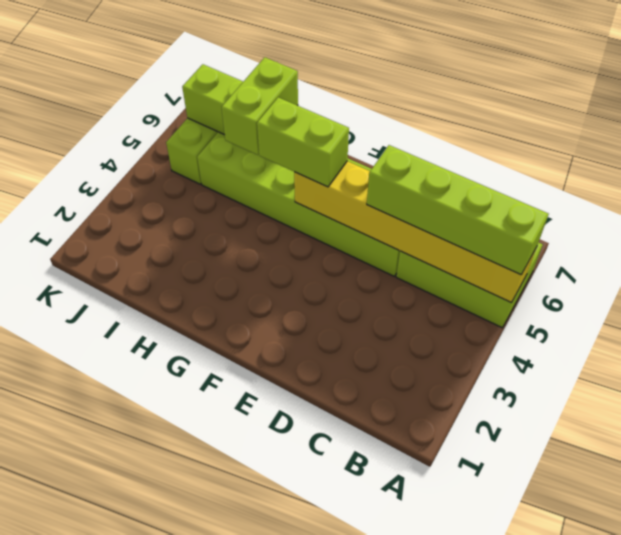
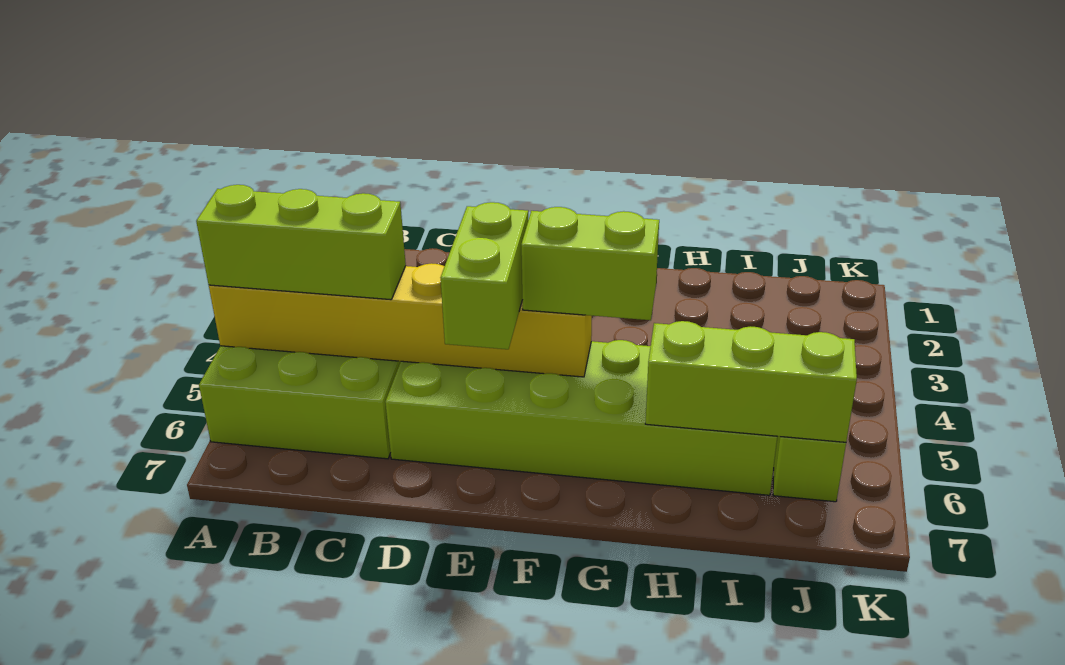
lime brick A5:D5 level 3 -> lime brick A5:C5 level 3
lime brick H5:H6 level 3 -> lime brick E5:E6 level 3

